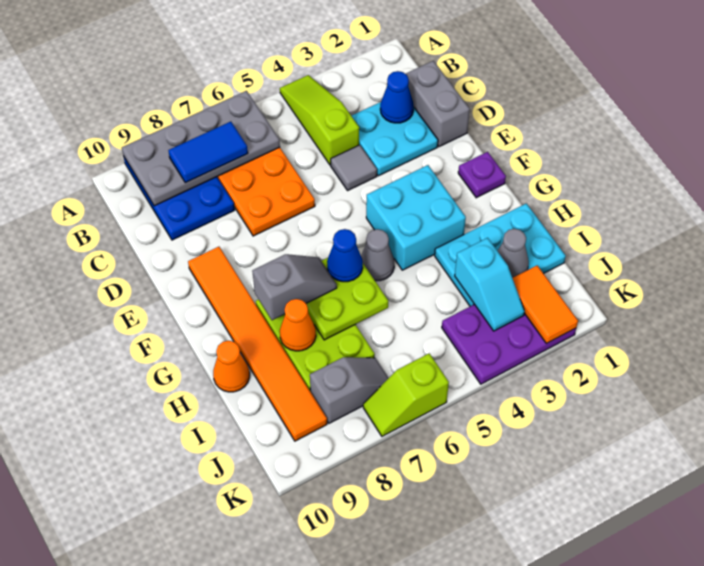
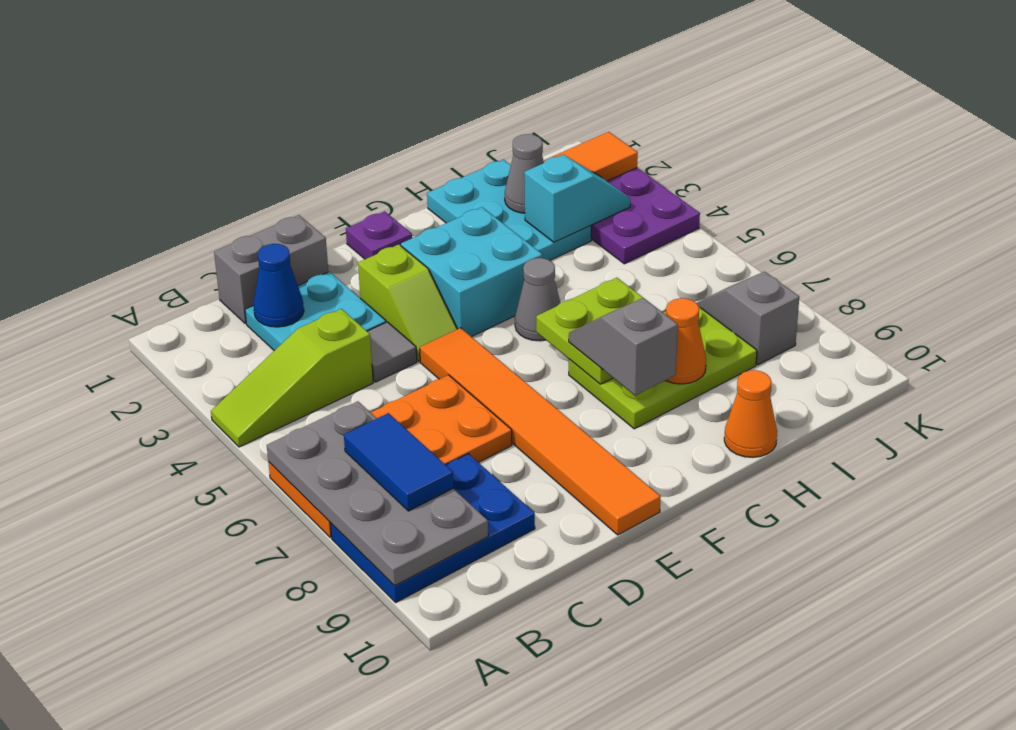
orange tile E9:J9 level 1 -> orange tile E5:E10 level 1
blue cone G6 level 3 -> none
lime slope K6:K7 level 1 top 6 -> lime slope E3:E4 level 1 top 3

